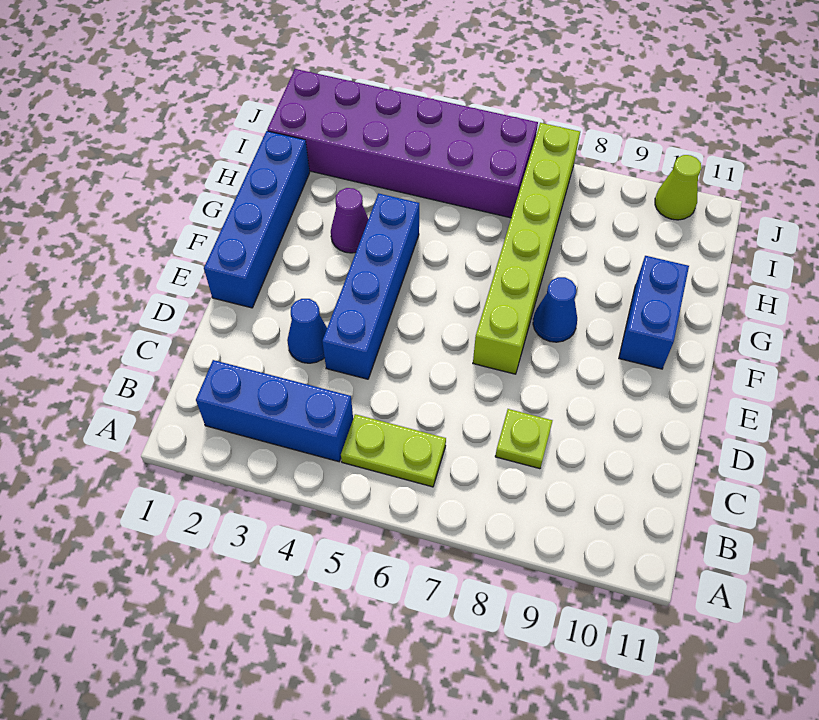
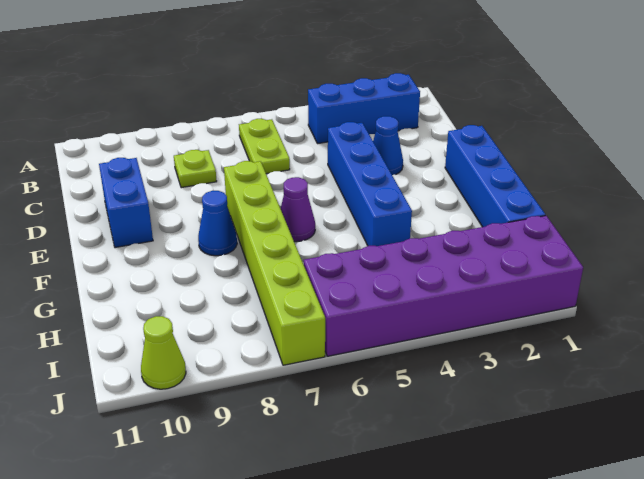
lime plate B5:B6 level 1 -> lime plate B6:C6 level 1
blue brick F10:G10 level 1 -> blue brick D10:E10 level 1
purple cone G3 level 1 -> purple cone F6 level 1

